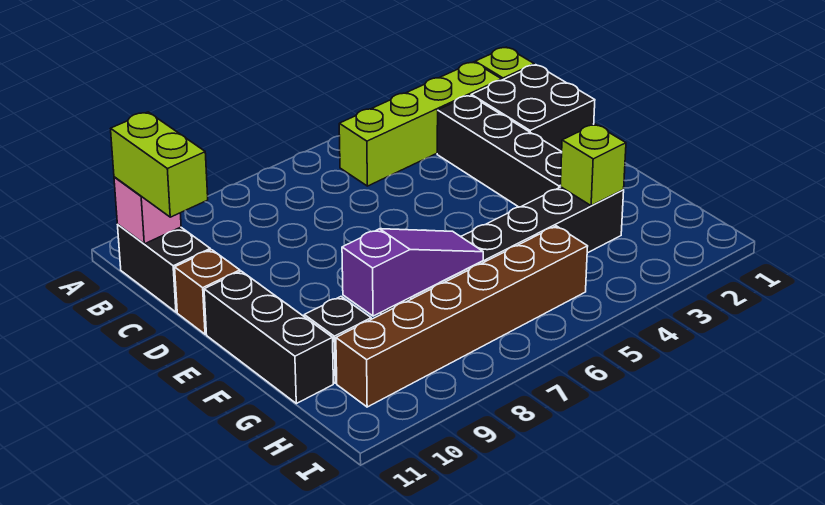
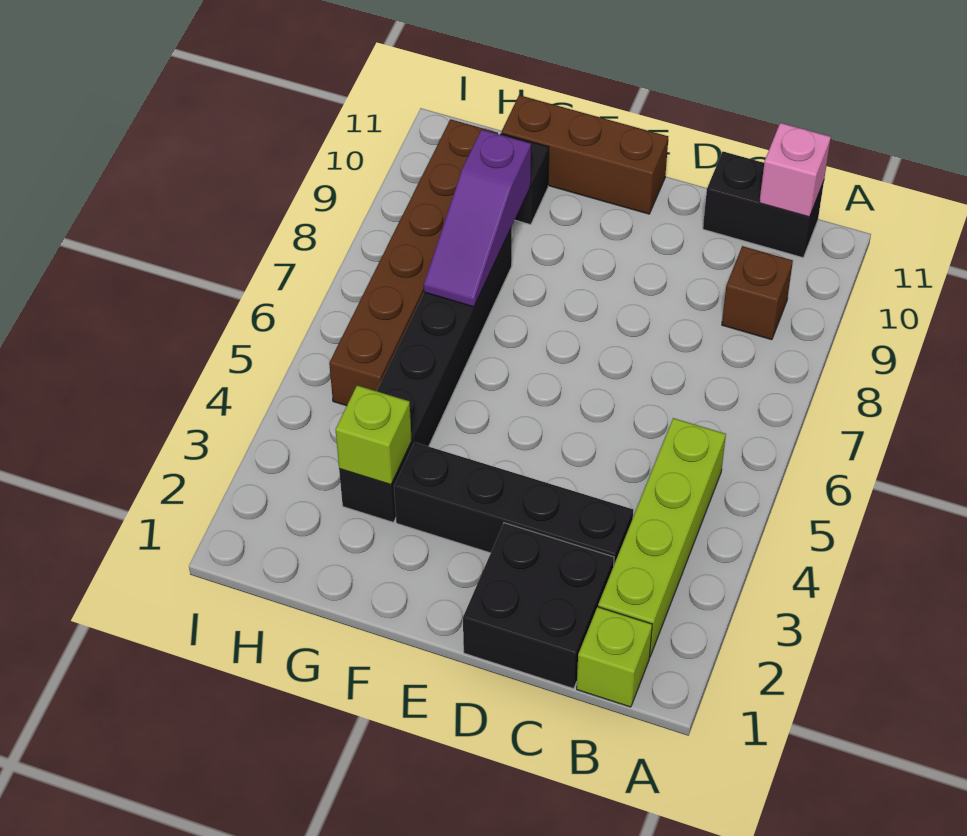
lime brick B11:C11 level 3 -> none
brown brick D11 level 1 -> brown brick B9 level 1
black brick E11:G11 level 1 -> brown brick E11:G11 level 1

